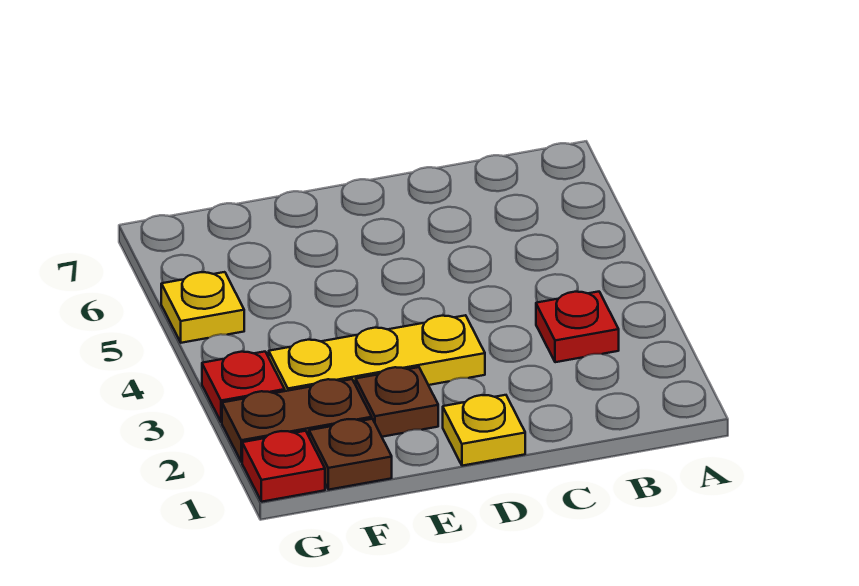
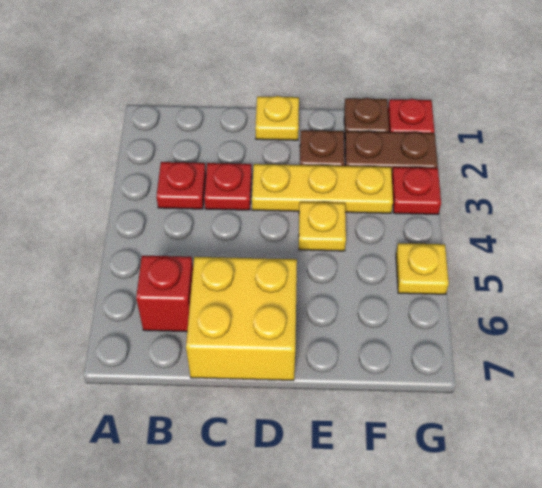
none -> red brick B6 level 1
none -> red plate C3 level 1
none -> yellow brick C6:D7 level 1
none -> yellow plate E4 level 1

